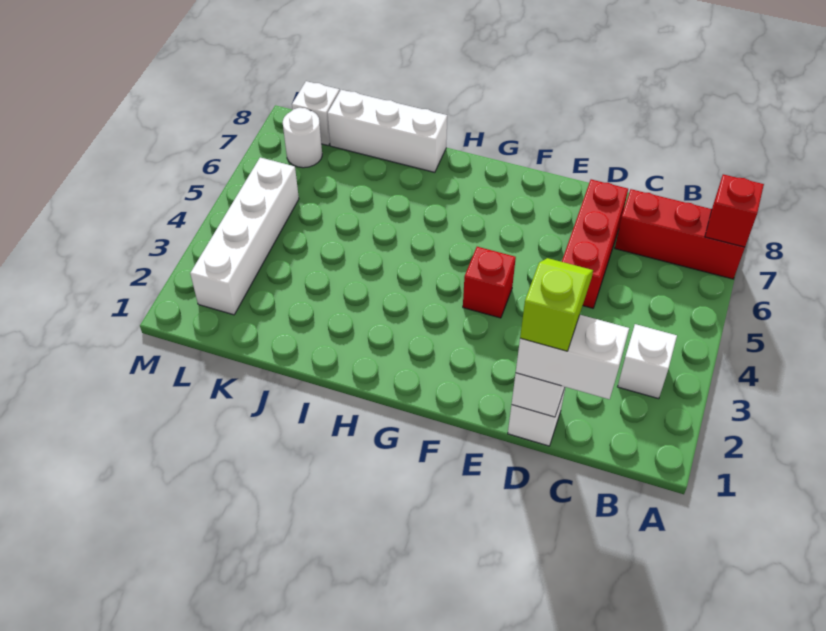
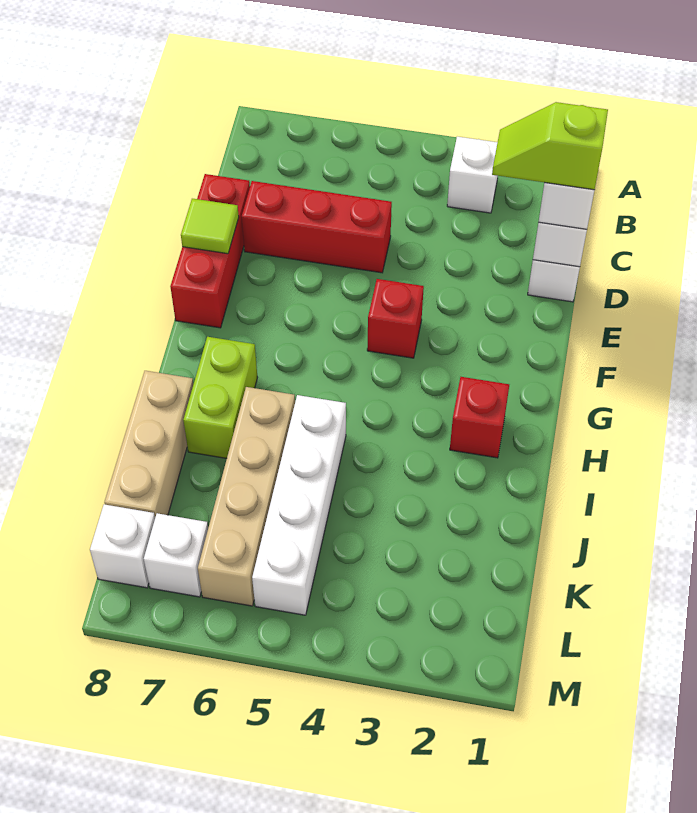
red brick A7:C7 level 1 -> red brick D8:F8 level 1
red brick A7 level 2 -> red brick H2 level 1
none -> lime tile E8 level 2
none -> lime brick H7:I7 level 1
none -> tan brick I6:L6 level 1
white brick I8:K8 level 1 -> tan brick I8:K8 level 1
white brick L2:L5 level 1 -> white brick I5:L5 level 1
white round brick L7 level 1 -> white brick L7 level 1

